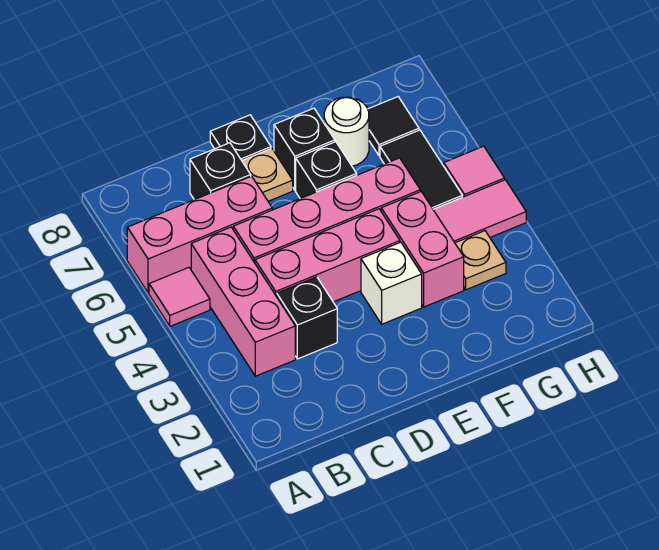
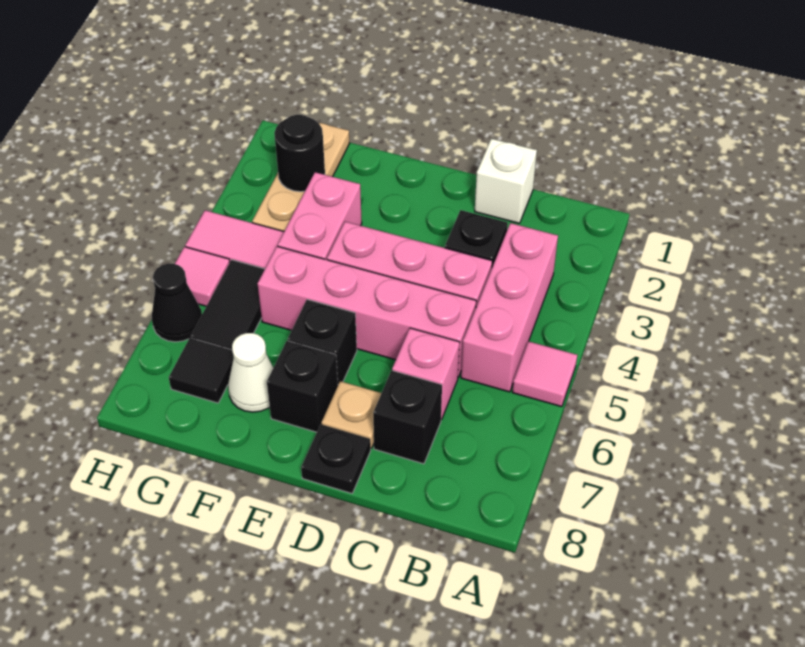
pink brick A6:C6 level 1 -> pink brick C6 level 1
white brick E3 level 1 -> white brick C1 level 1
white round brick F7 level 1 -> white cone F7 level 1
none -> black round brick G2 level 2
tan plate G3 level 1 -> tan plate G1:G3 level 1
none -> black cone H6 level 1

